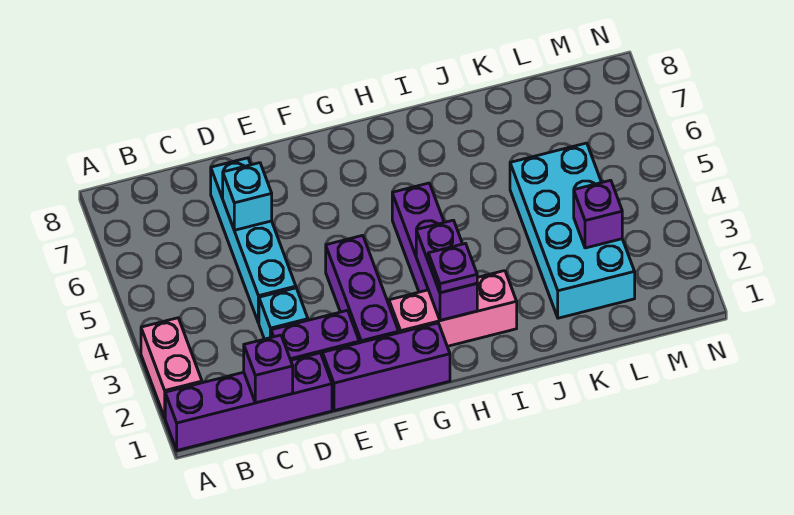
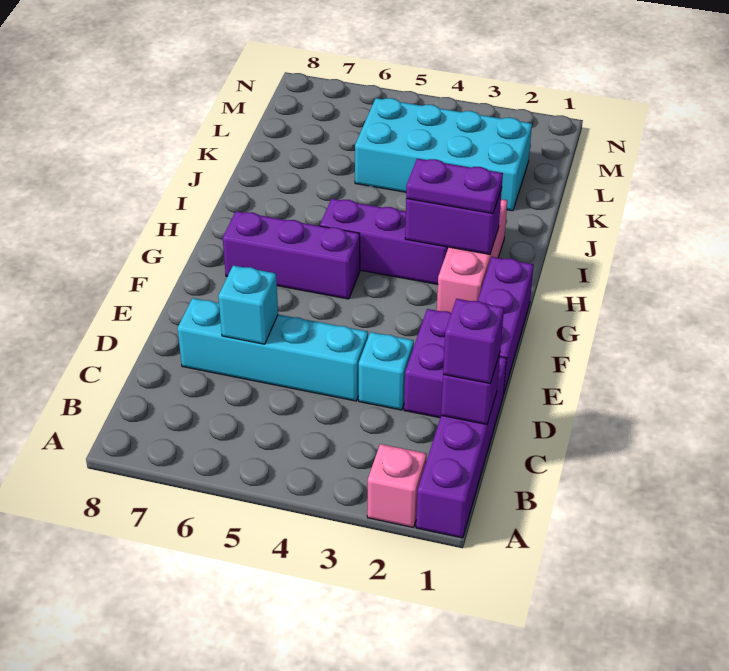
pink brick A2:A3 level 1 -> pink brick A2 level 1
purple brick F2:F4 level 1 -> purple brick G5:G7 level 1
purple plate H2 level 3 -> purple plate H2:H3 level 3
purple brick L3 level 2 -> purple brick C1 level 3

